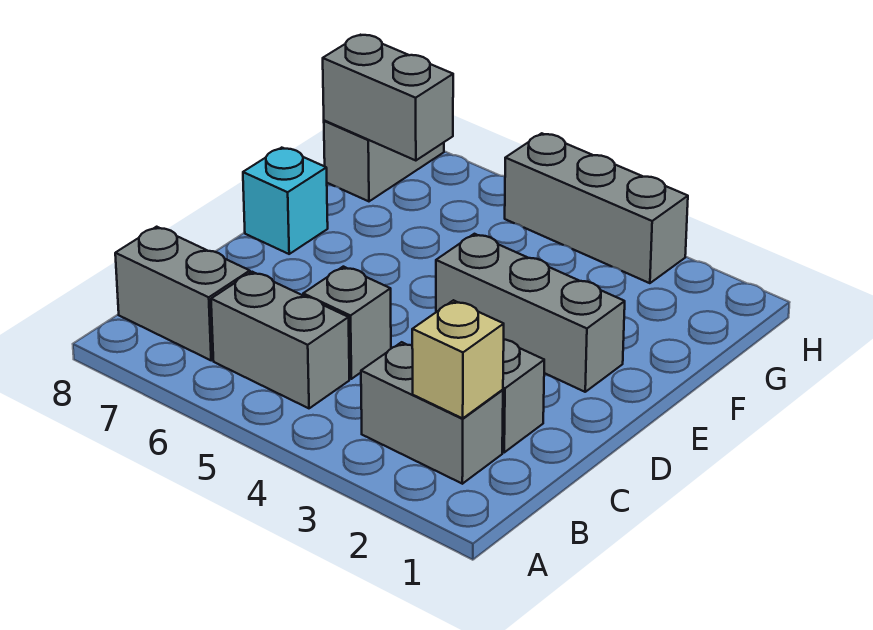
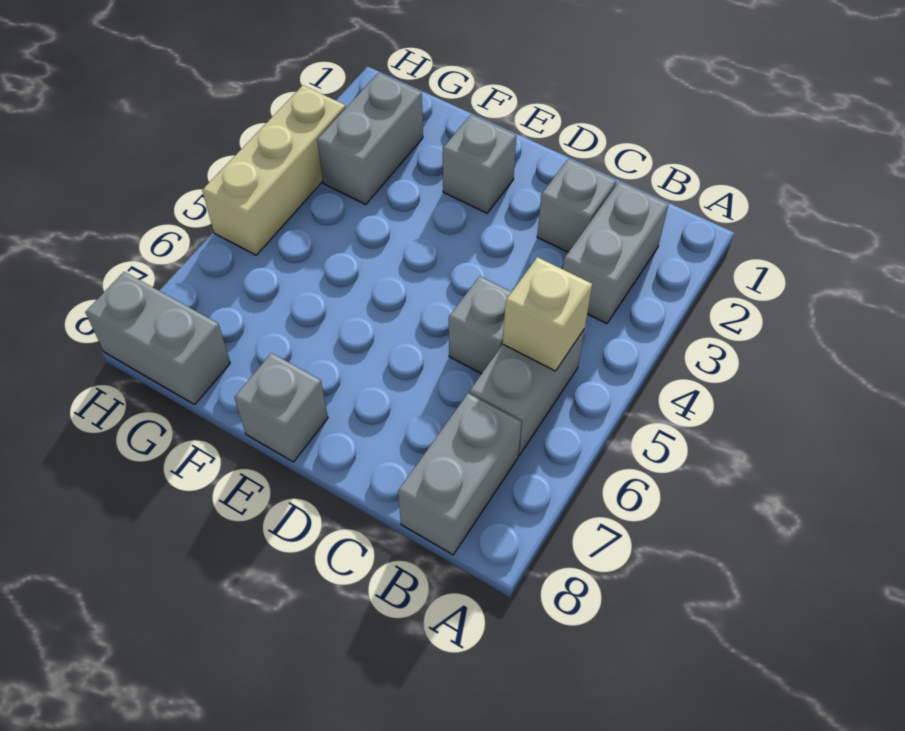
tan brick B2 level 2 -> tan brick B5 level 2
grey brick E2:E4 level 1 -> grey brick E2 level 1
cyan brick E8 level 1 -> grey brick E8 level 1
grey brick G7:G8 level 2 -> grey brick G2:G3 level 1
grey brick H3:H5 level 1 -> tan brick H3:H5 level 1

